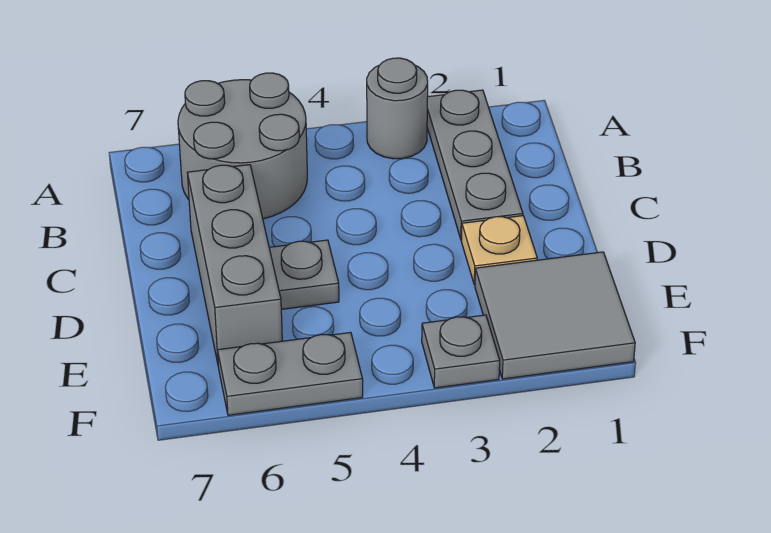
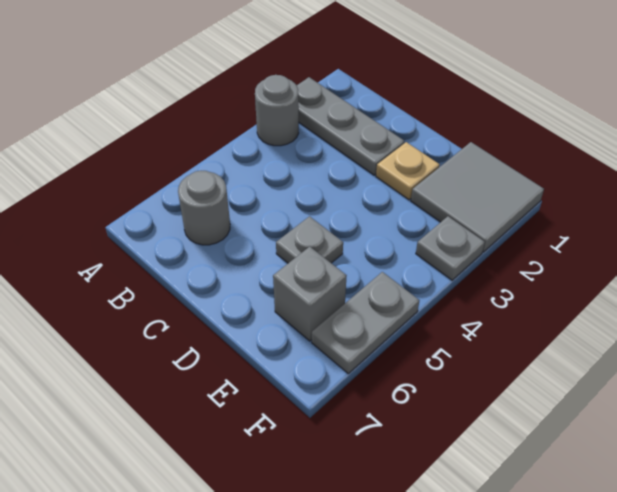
grey round brick A5:B6 level 1 -> grey round brick B6 level 1
grey brick C6:E6 level 1 -> grey brick E6 level 1

